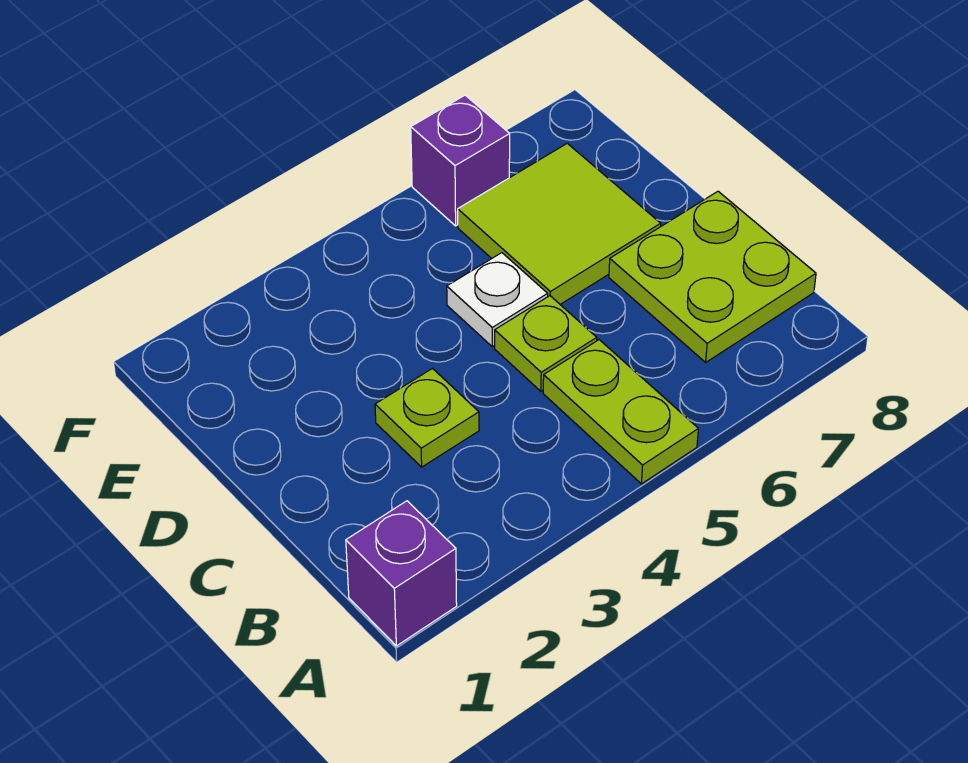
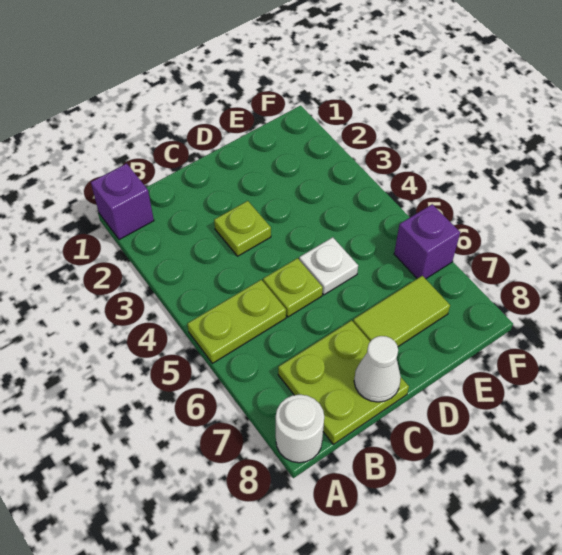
none -> white round brick A8 level 1
none -> white cone C8 level 2
lime tile D6:E7 level 1 -> lime tile D7:E7 level 1

